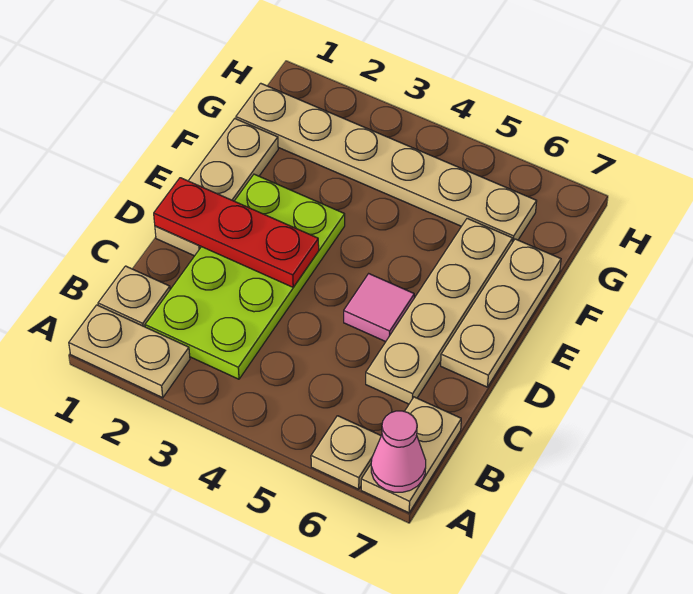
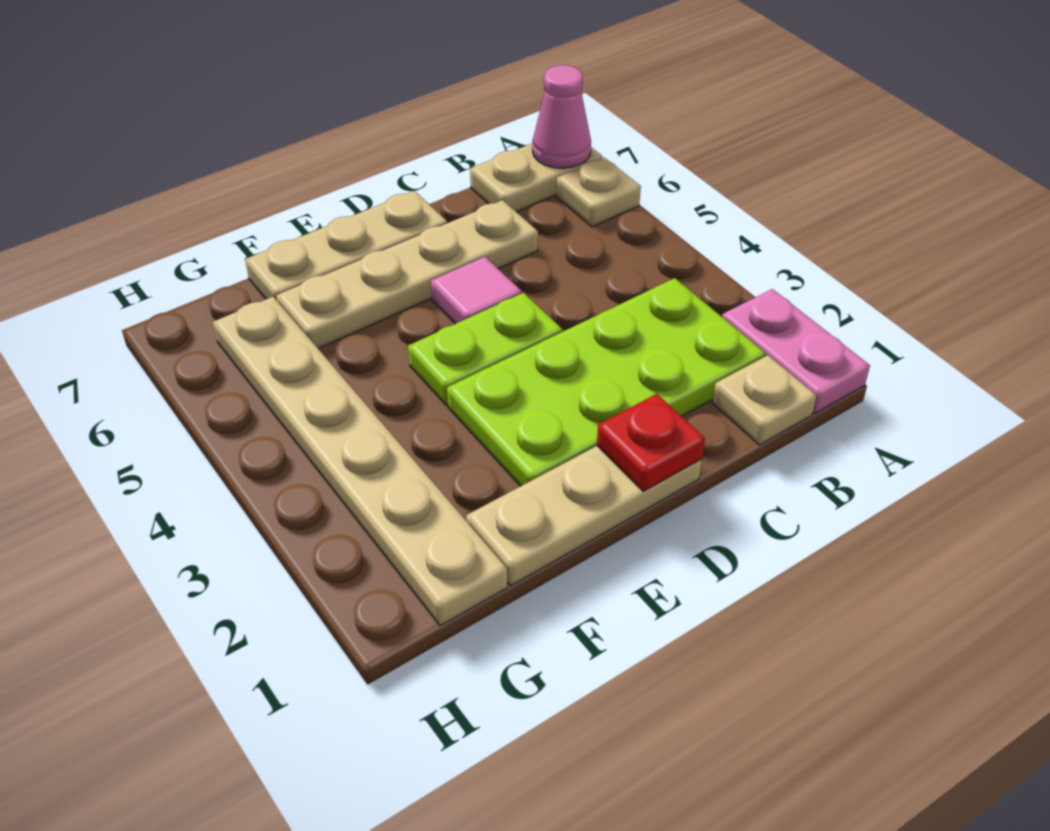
tan plate A1:A2 level 1 -> pink plate A1:A2 level 1
red plate D1:D3 level 2 -> red plate D1 level 2
none -> lime plate D4:E4 level 1

